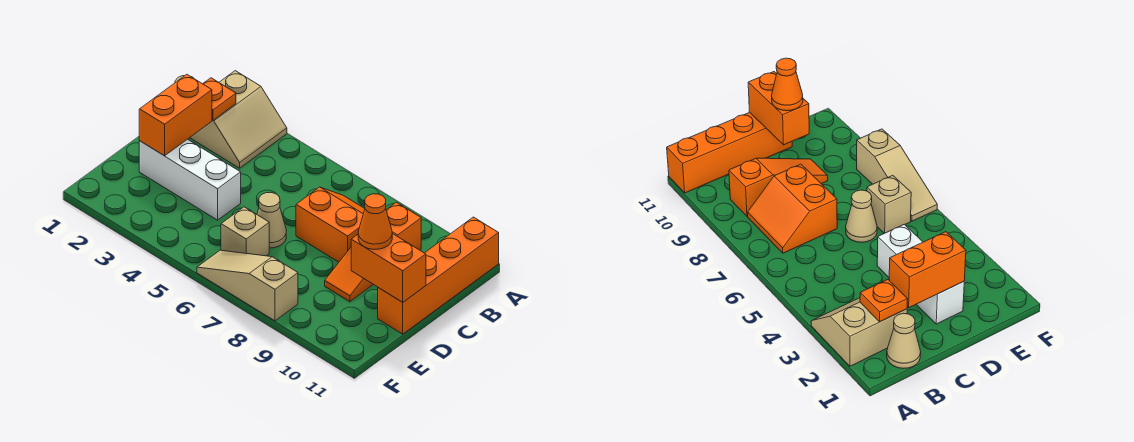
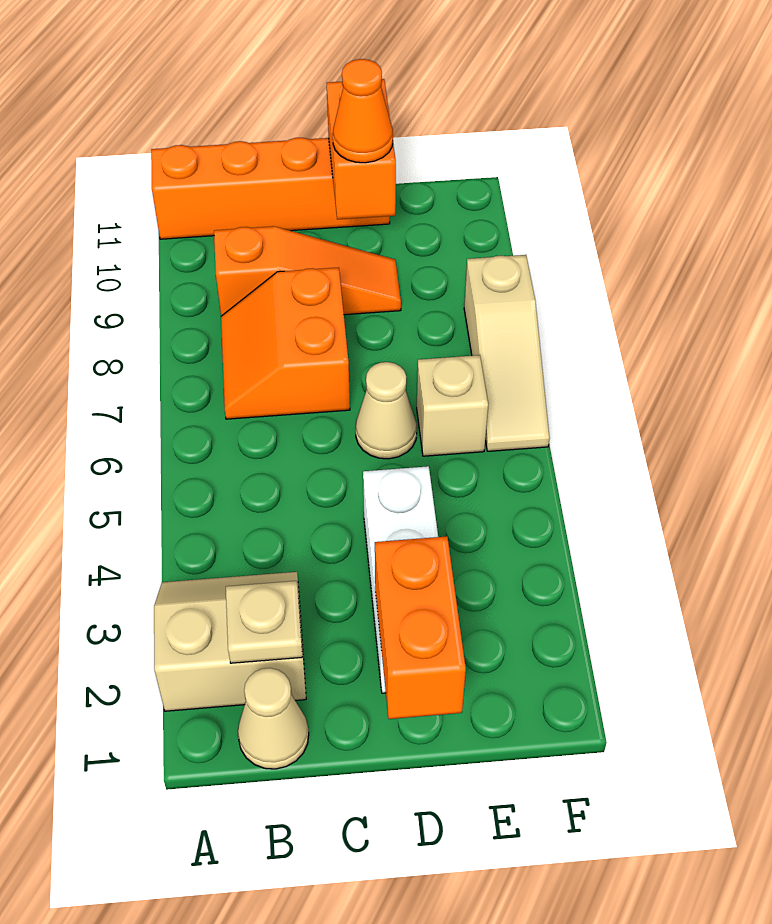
orange plate B2 level 2 -> tan plate B2 level 2
orange brick C2:D2 level 2 -> orange brick D1:D2 level 2

